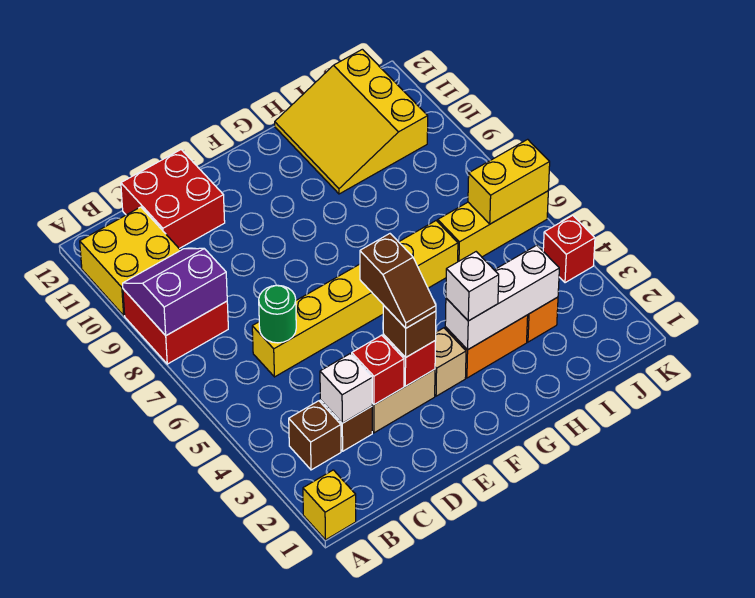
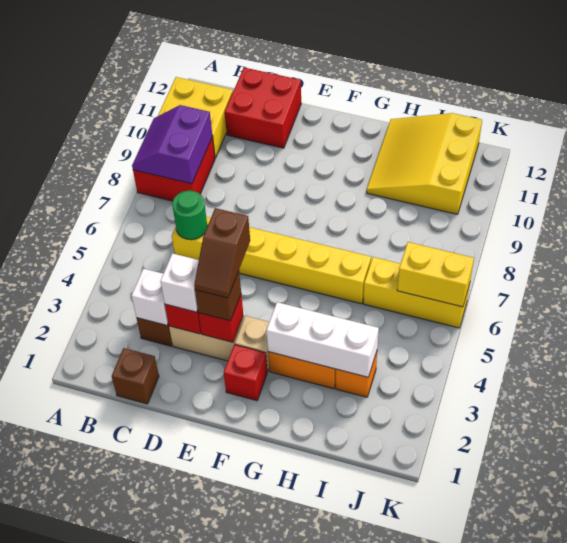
yellow brick A1 level 1 -> none
purple slope A8:B9 level 2 top 8 -> purple slope A8:B9 level 2 top B
brown brick B3 level 1 -> brown brick C1 level 1
white brick G3 level 3 -> white brick D3 level 3
red brick K4 level 1 -> red brick F2 level 1

